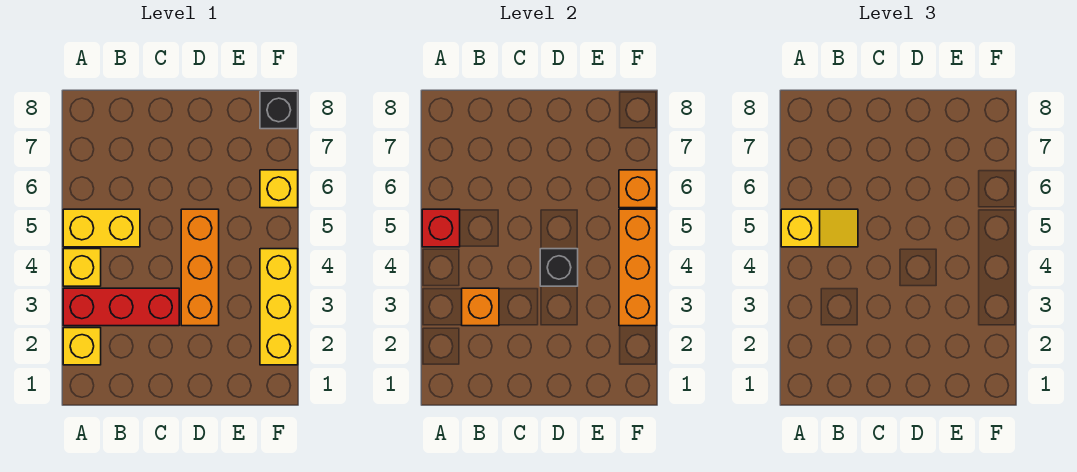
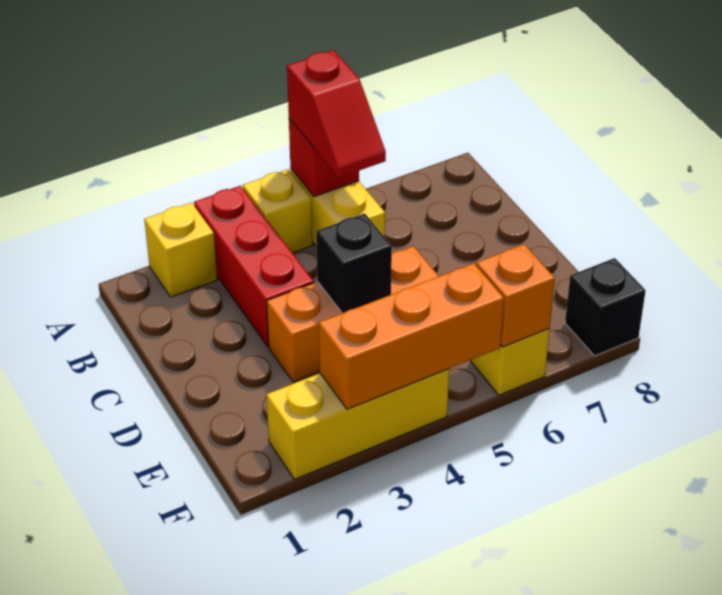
yellow slope A5:B5 level 3 top A -> red slope A5:B5 level 3 top A
orange brick B3 level 2 -> none

